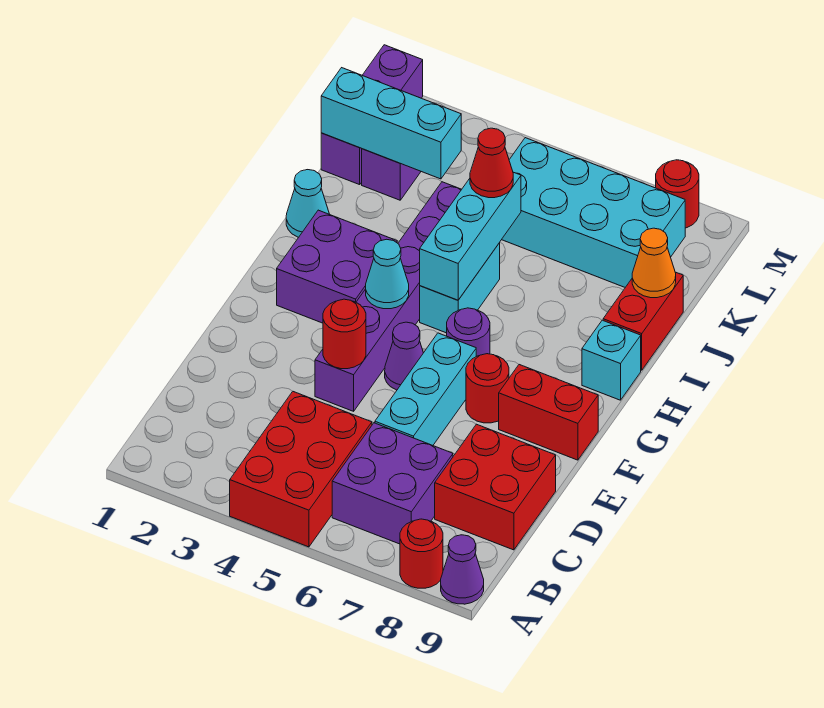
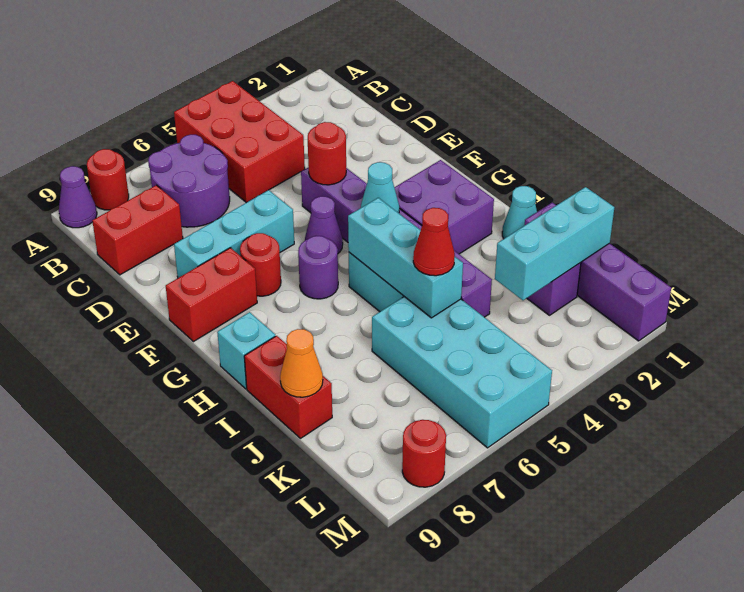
purple brick B6:C7 level 1 -> purple round brick B6:C7 level 1
red brick C8:D9 level 1 -> red brick C8:C9 level 1
cyan brick D6:F6 level 1 -> cyan brick E6:E8 level 1
purple brick K1:M1 level 1 -> purple brick J1:M1 level 1
cyan brick K5:L8 level 1 -> cyan brick J5:M6 level 1

